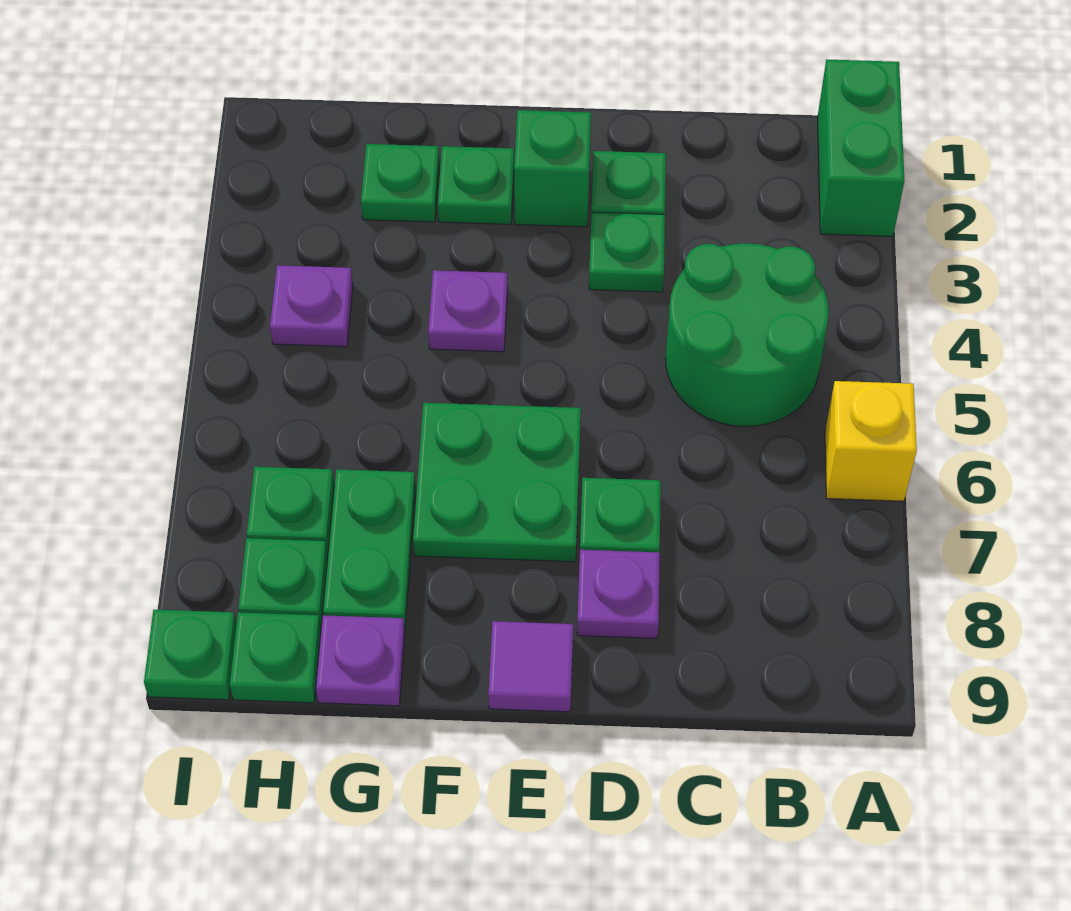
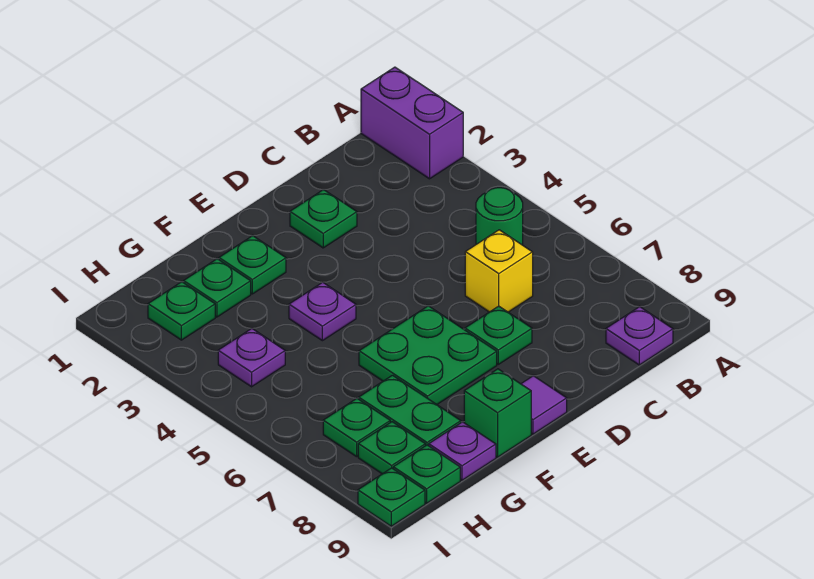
green brick A1:A2 level 1 -> purple brick A1:A2 level 1
yellow brick A6 level 1 -> yellow brick C6 level 1
green round brick B4:C5 level 1 -> green round brick B5 level 1
green plate D3 level 1 -> green plate H2 level 1
purple plate D8 level 1 -> purple plate B9 level 1
green brick E2 level 1 -> green brick F9 level 1

